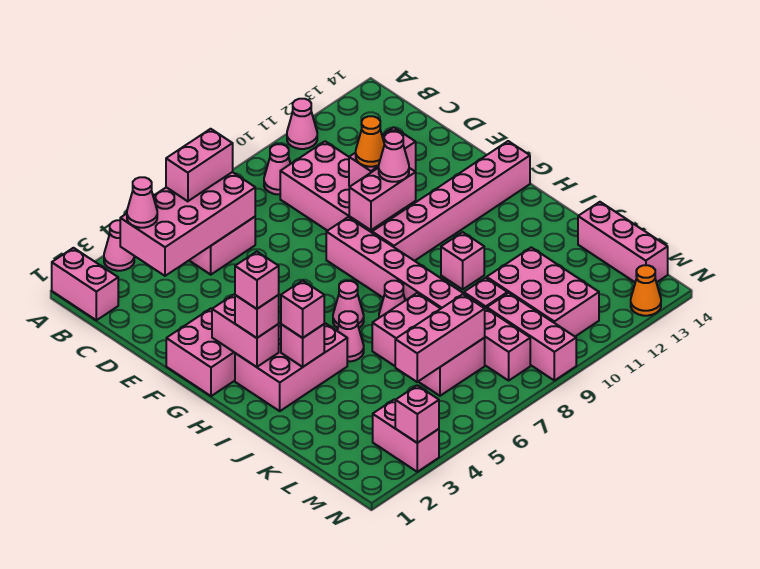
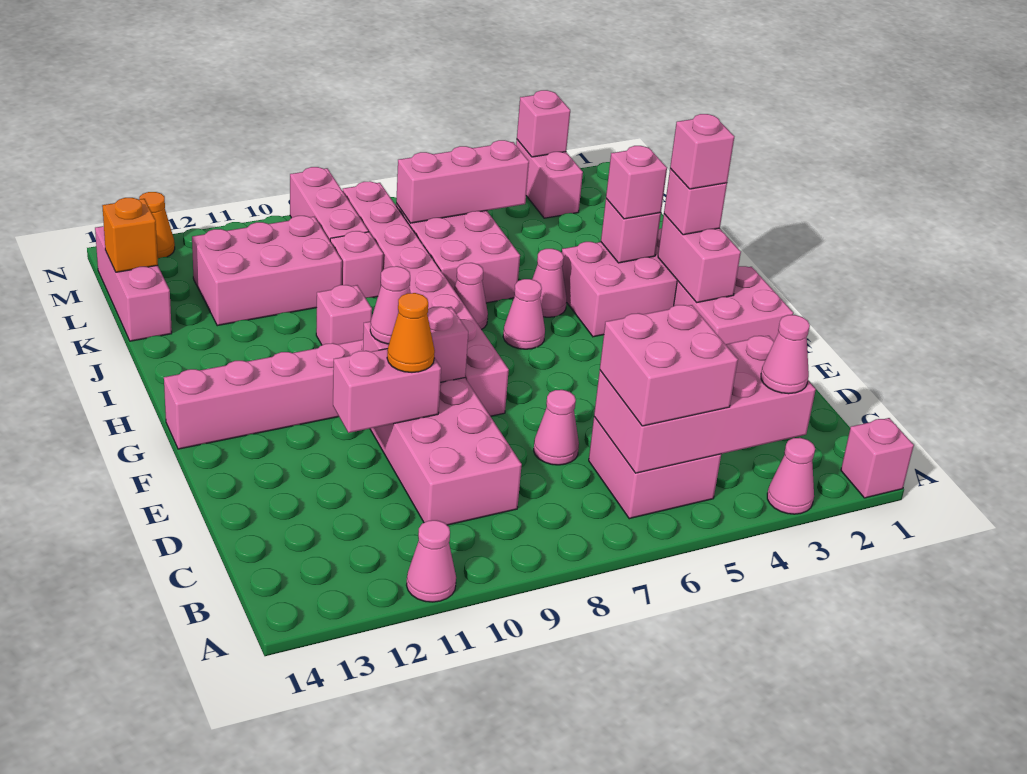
pink brick A1:B1 level 1 -> pink brick A1 level 1
pink brick B5:B6 level 3 -> pink brick B5:C6 level 3
pink cone B9 level 1 -> pink cone D7 level 1
pink brick K10:M11 level 1 -> pink brick K10:L12 level 1
none -> orange brick L14 level 2

